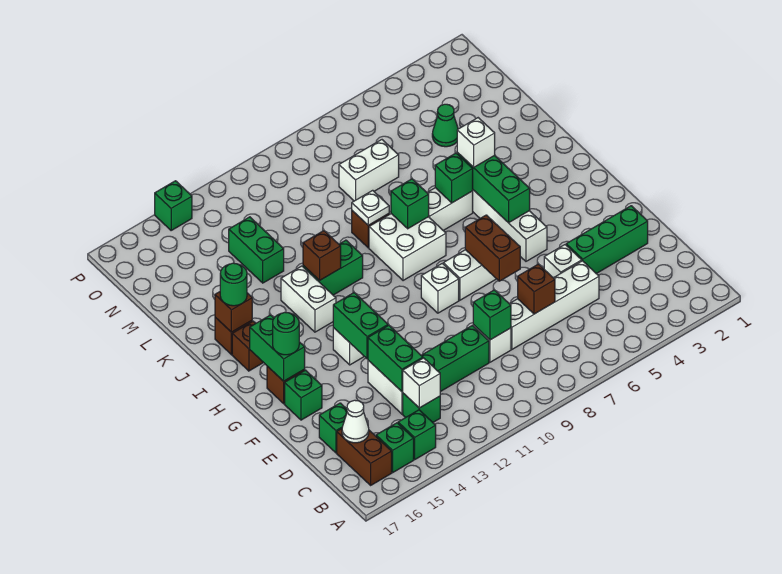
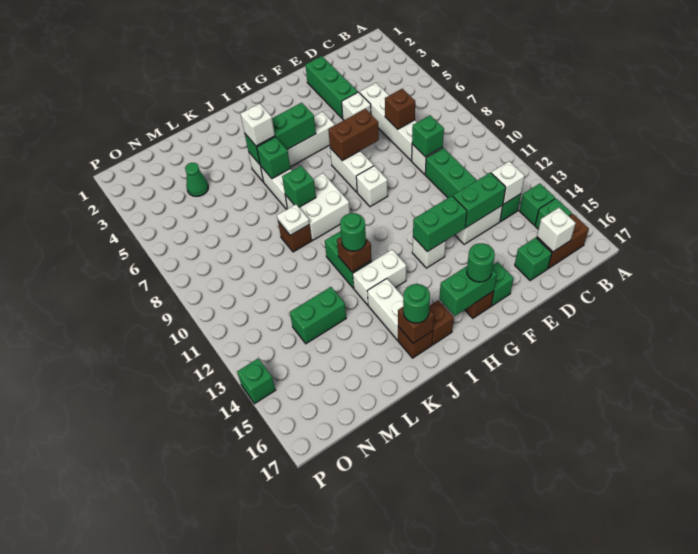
white cone C16 level 2 -> white brick C16 level 2
none -> green round brick J12 level 3
white brick M7:M8 level 1 -> white brick J14:J15 level 1

